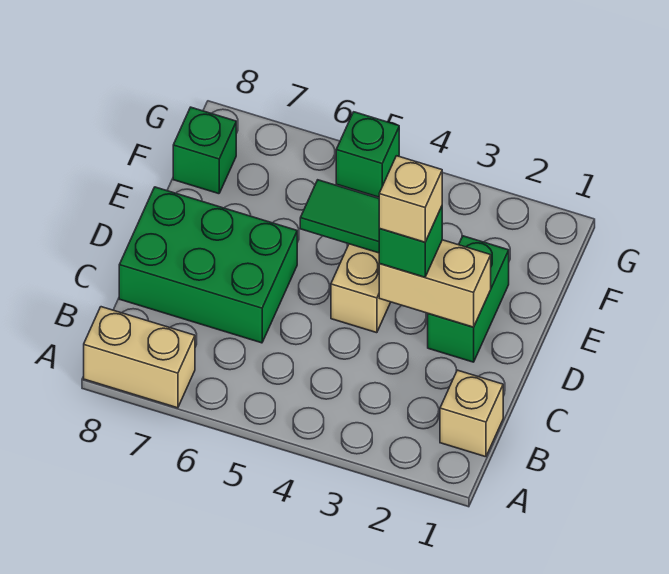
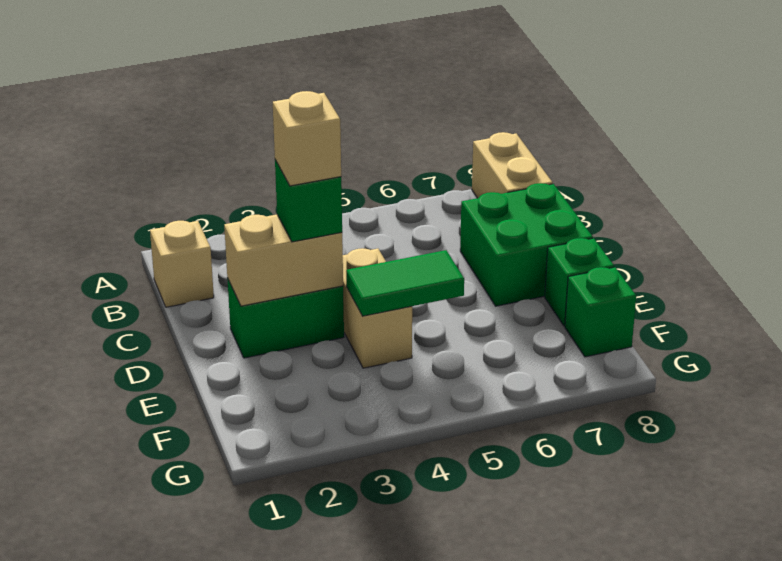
tan brick A7:A8 level 1 -> tan brick A8:B8 level 1
green brick C6:D8 level 1 -> green brick C7:D8 level 1
green brick D2:E2 level 1 -> green brick D2:D3 level 1
green brick G5 level 1 -> green brick E8 level 1

